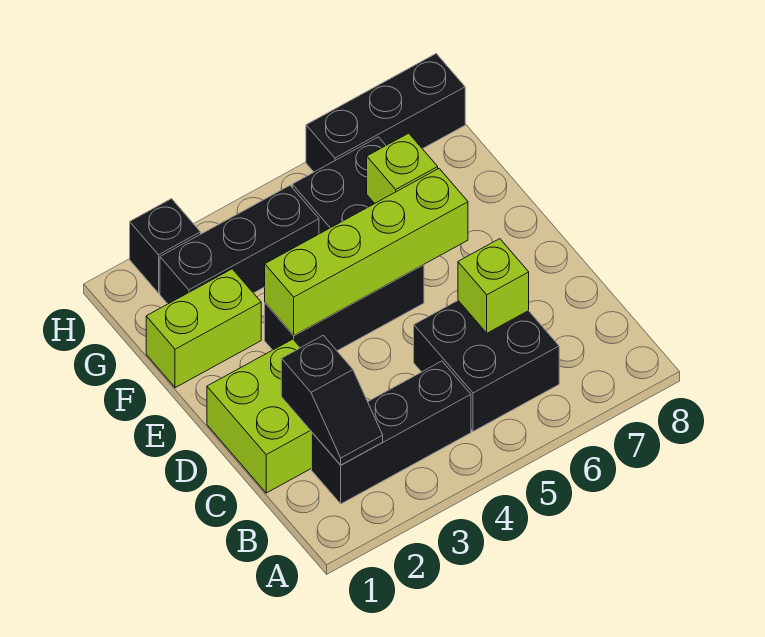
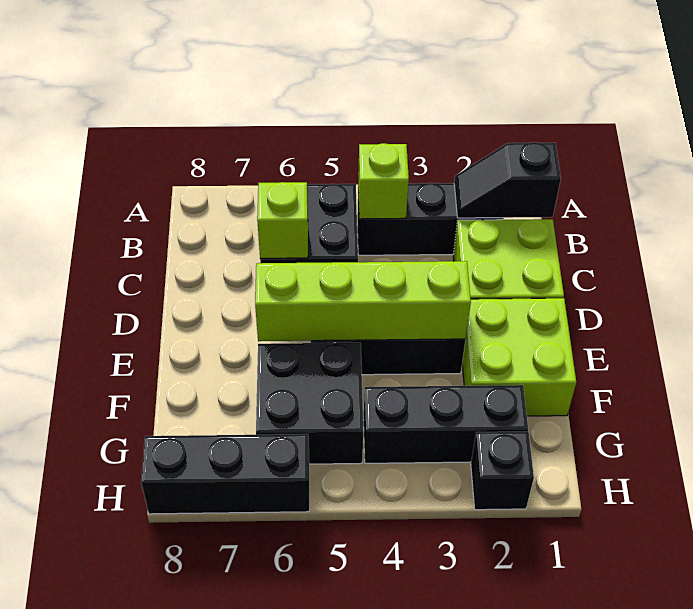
black slope B2:C2 level 2 top C -> black slope B1:B2 level 2 top 1
lime brick F1:F2 level 1 -> lime brick E1:F2 level 1
lime brick F6 level 2 -> lime brick B4 level 2

